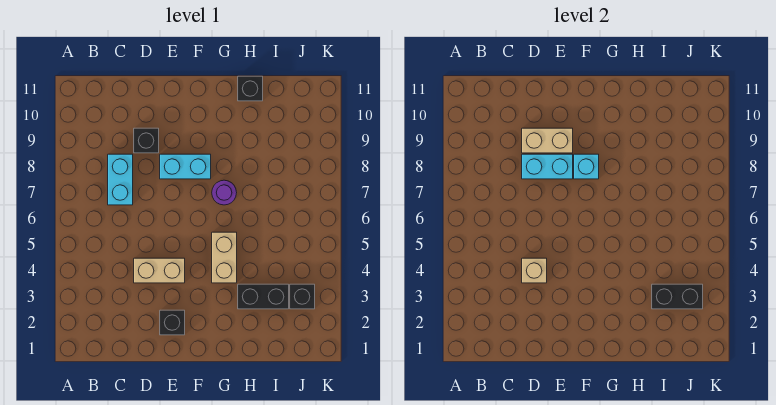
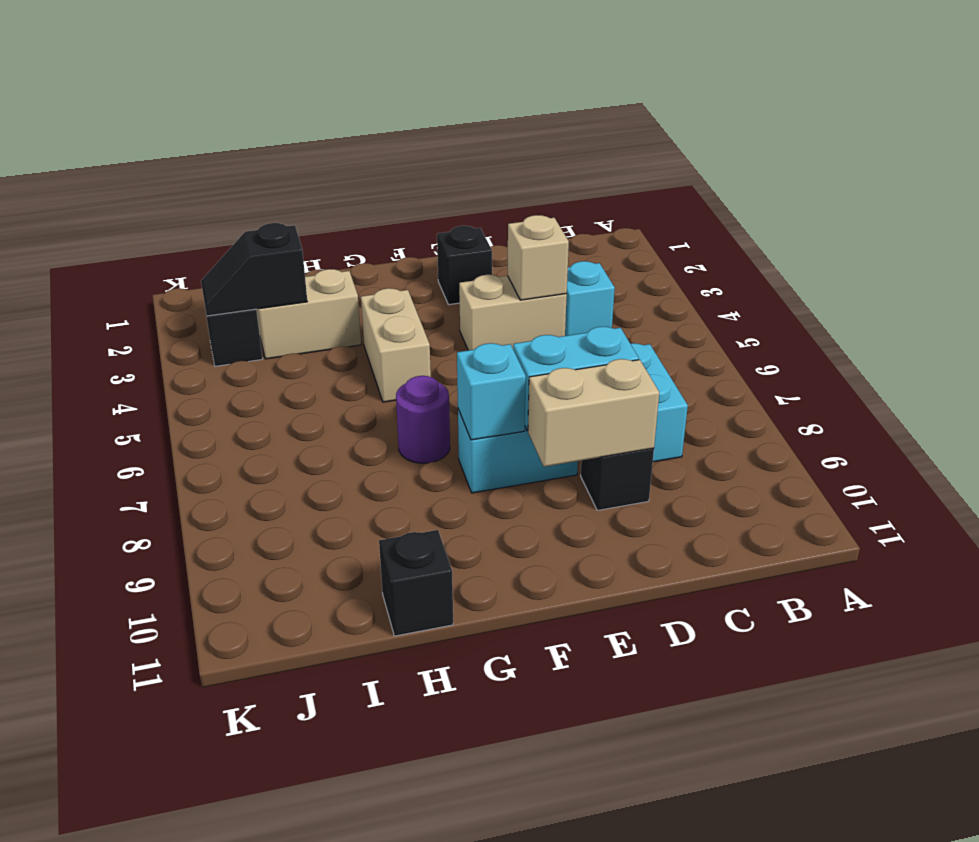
none -> cyan brick C4 level 1
black brick H3:I3 level 1 -> tan brick H3:I3 level 1
black brick I3:J3 level 2 -> black slope I3:J3 level 2 top I

